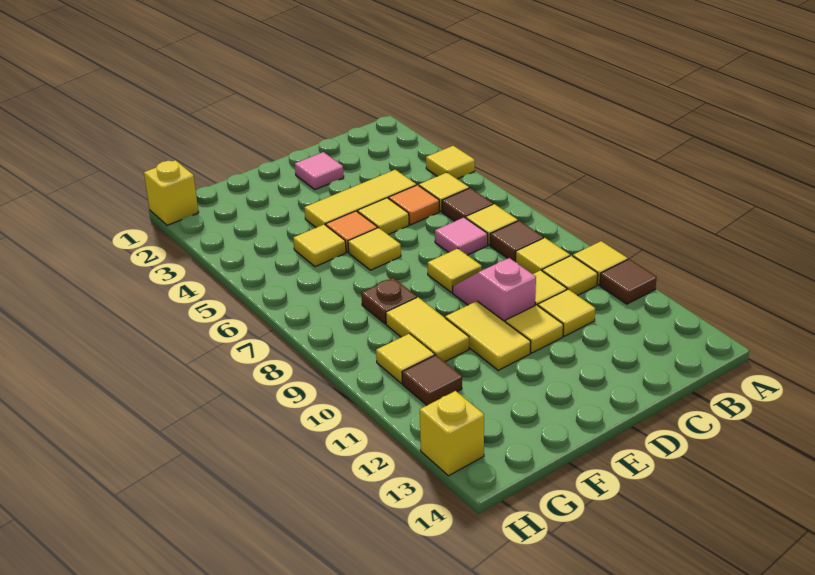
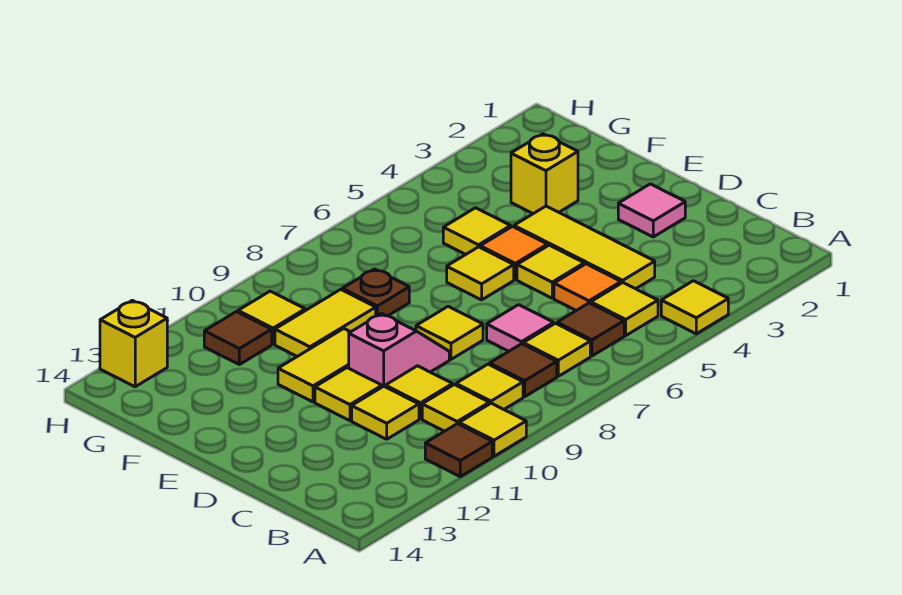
yellow brick H1 level 1 -> yellow brick F3 level 1

